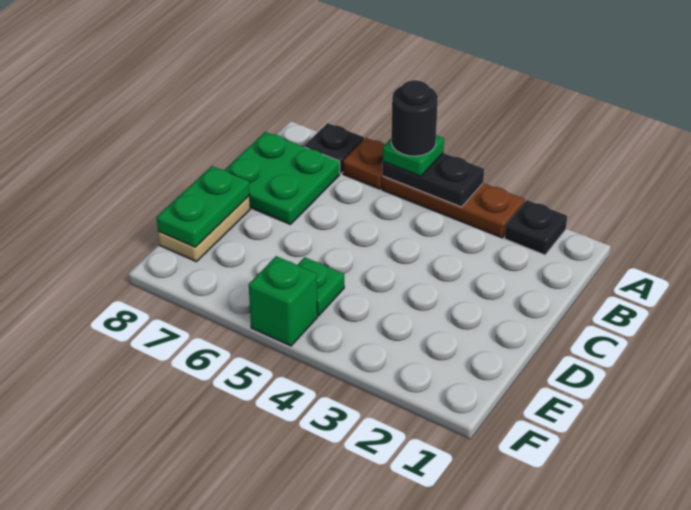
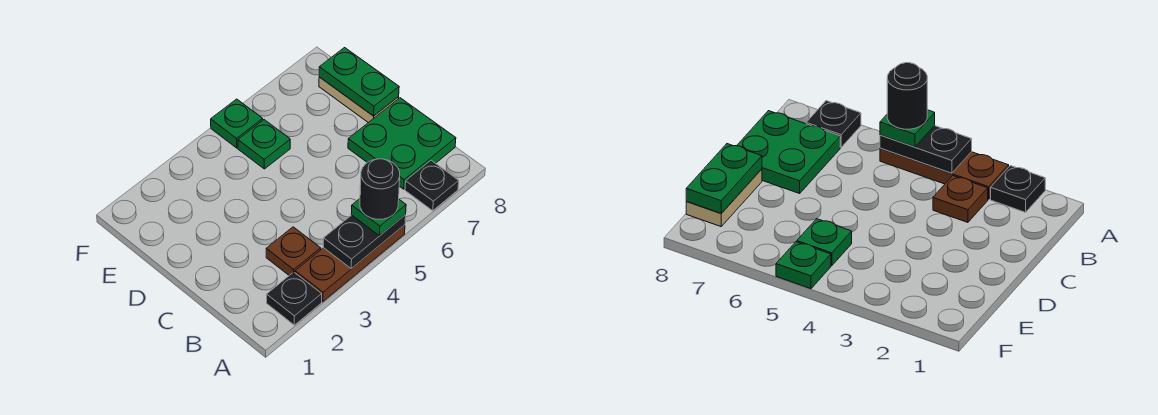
brown plate A6 level 1 -> brown plate B3 level 1
green brick F5 level 1 -> green plate F5 level 1

